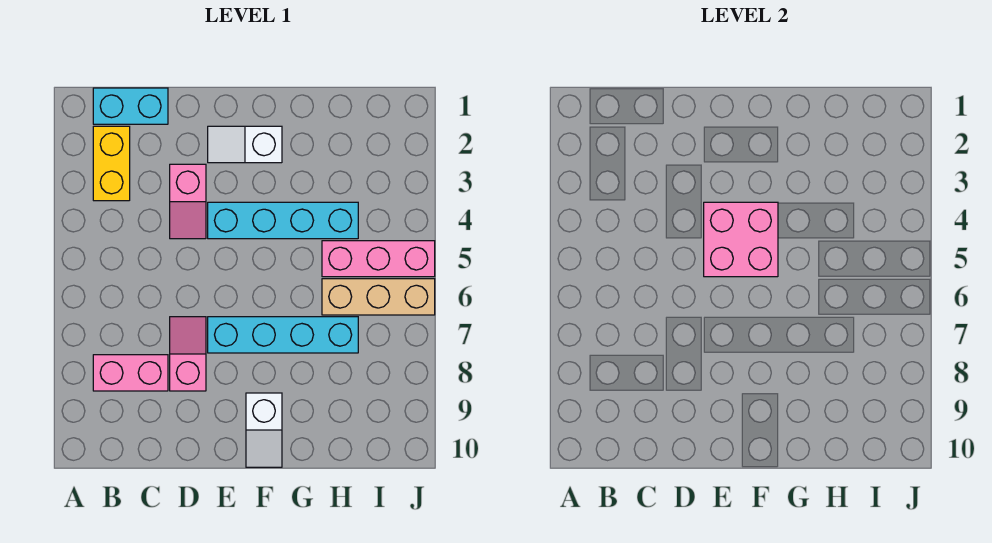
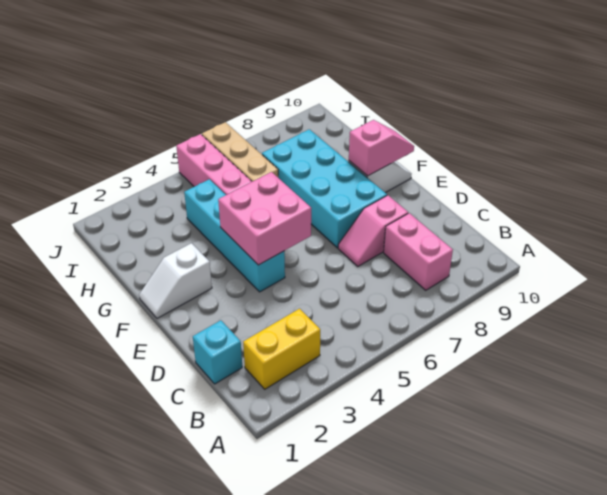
cyan brick B1:C1 level 1 -> cyan brick C1 level 1
pink slope D3:D4 level 1 top 3 -> pink slope F9:F10 level 2 top 9
white slope E2:F2 level 1 top F -> white slope F1:F2 level 1 top 2
cyan brick E7:H7 level 1 -> cyan brick E7:H8 level 1

